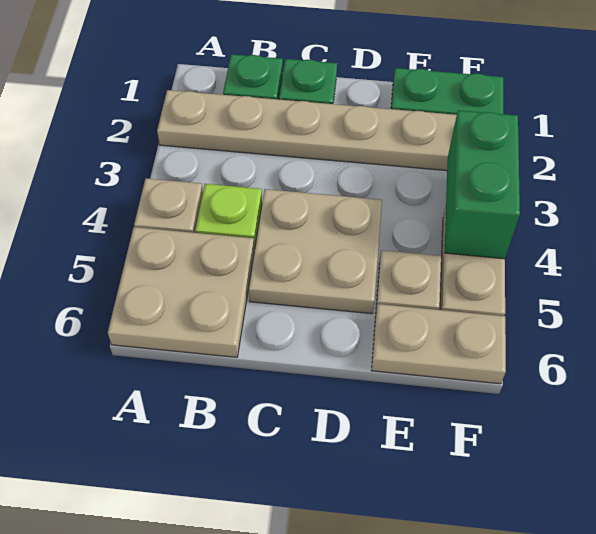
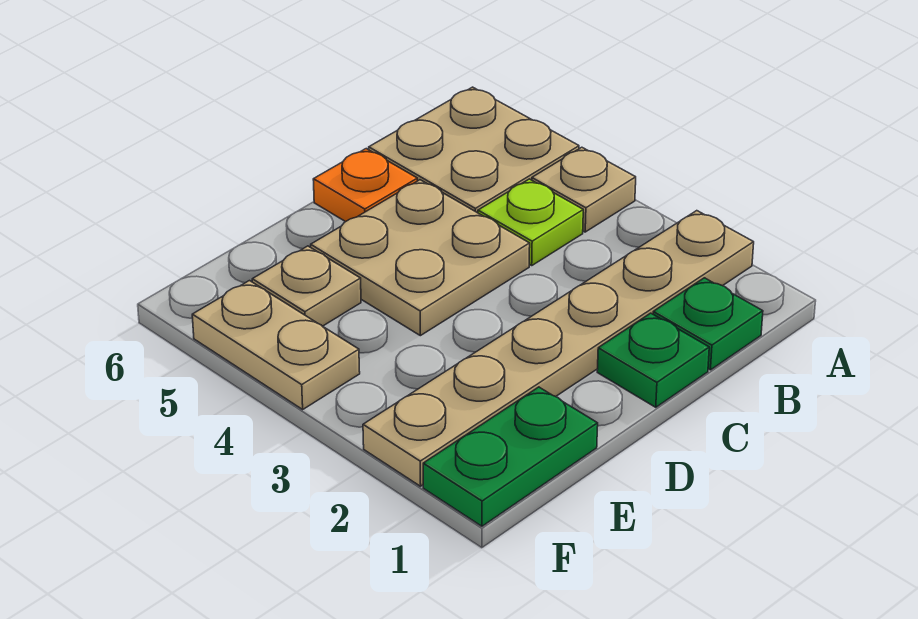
none -> orange plate C6 level 1
tan plate E6:F6 level 1 -> none
green brick F3:F4 level 2 -> none

